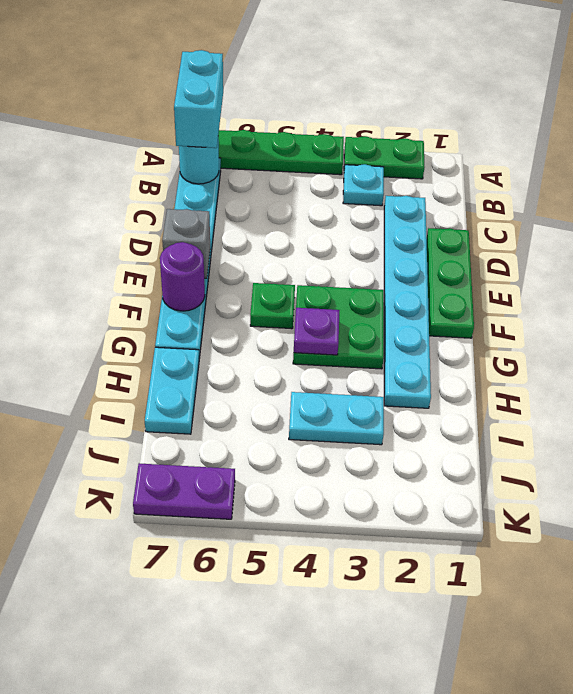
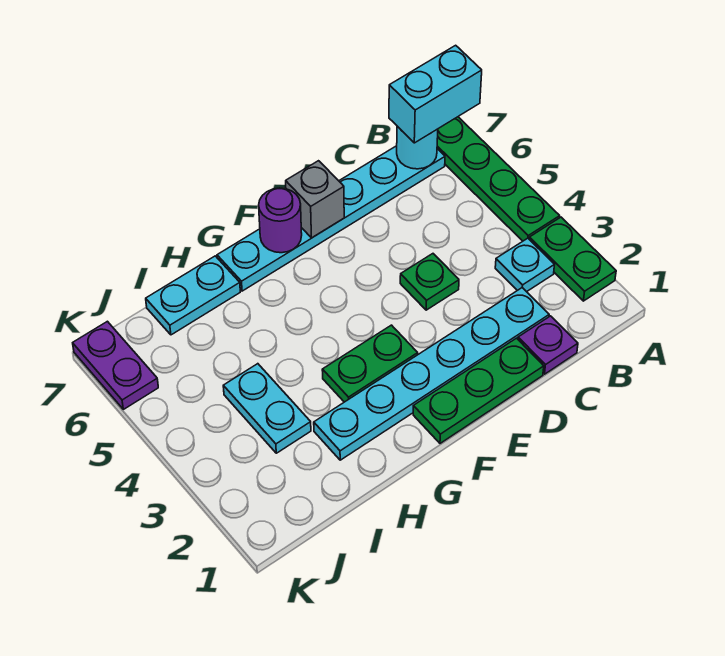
green plate F3:G4 level 1 -> green plate F3:G3 level 1
green plate F5 level 1 -> green plate D4 level 1
purple plate G4 level 2 -> purple plate C1 level 1

